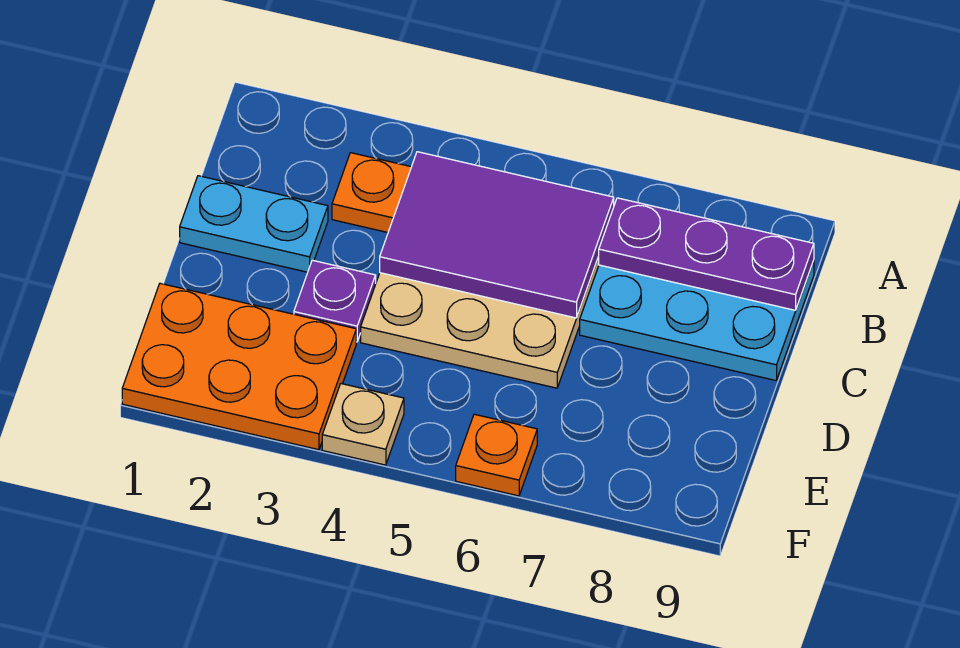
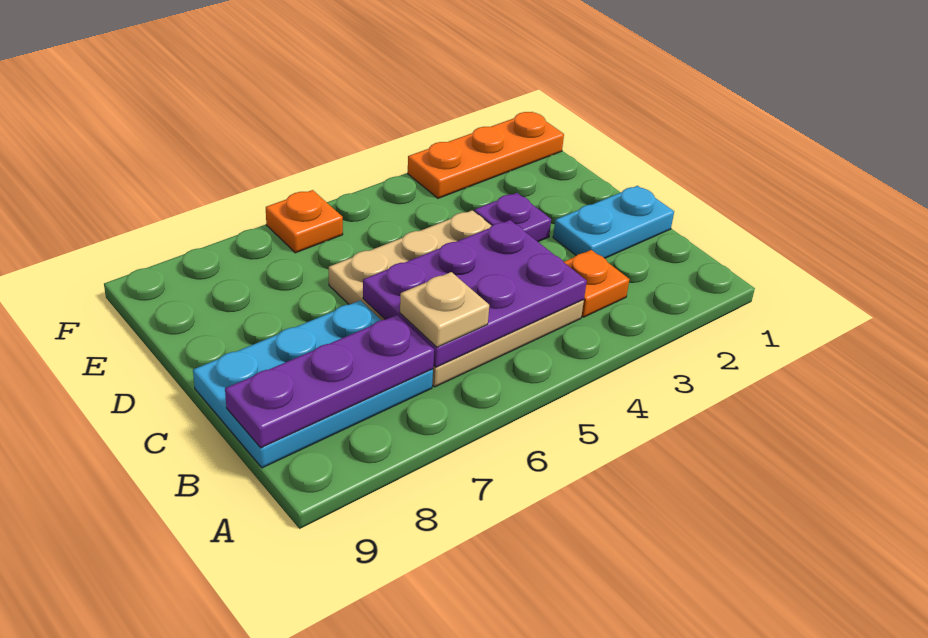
purple tile B4:C6 level 2 -> purple plate B4:C6 level 2
orange plate E1:F3 level 1 -> orange plate F1:F3 level 1
tan plate F4 level 1 -> tan plate B6 level 3

